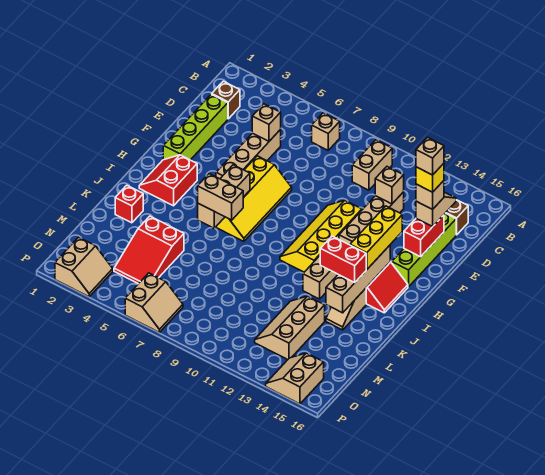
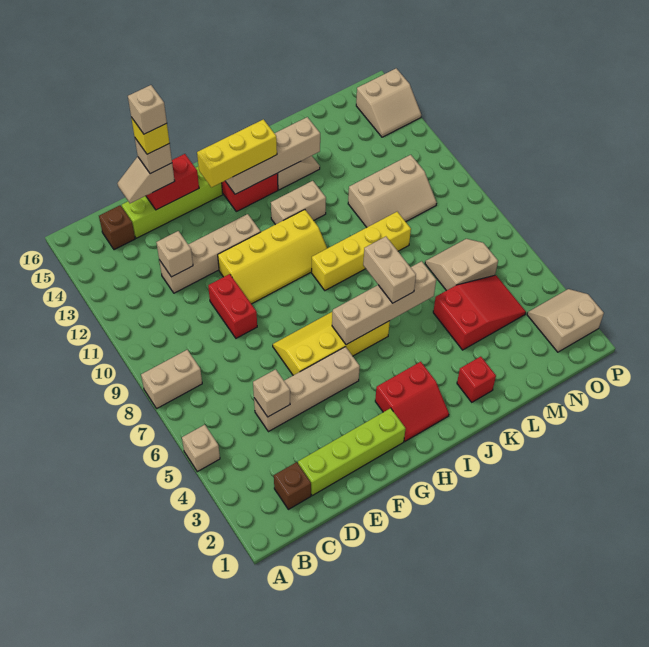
tan brick B7 level 1 -> tan brick A5 level 1
tan brick B10:C10 level 1 -> tan brick A8:B8 level 1
tan brick H6:J6 level 2 -> tan brick H6:K6 level 2
none -> yellow brick I9:L9 level 1
red brick J13:J14 level 3 -> red brick E9:E10 level 1
tan slope L12:N13 level 1 top 13 -> tan slope L10:N11 level 1 top 11
tan slope O6:P7 level 1 top 6 -> tan slope M6:N7 level 1 top 6

